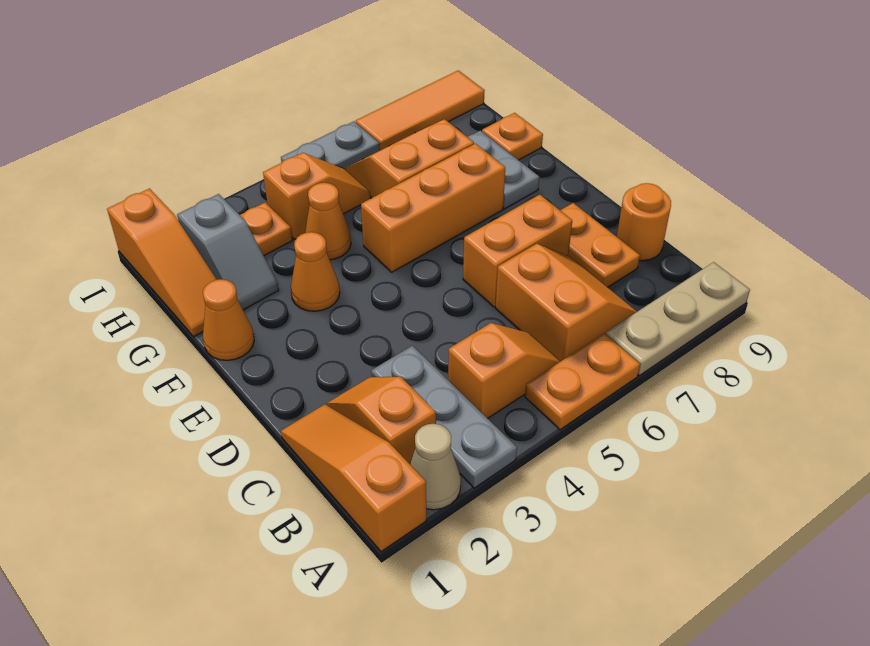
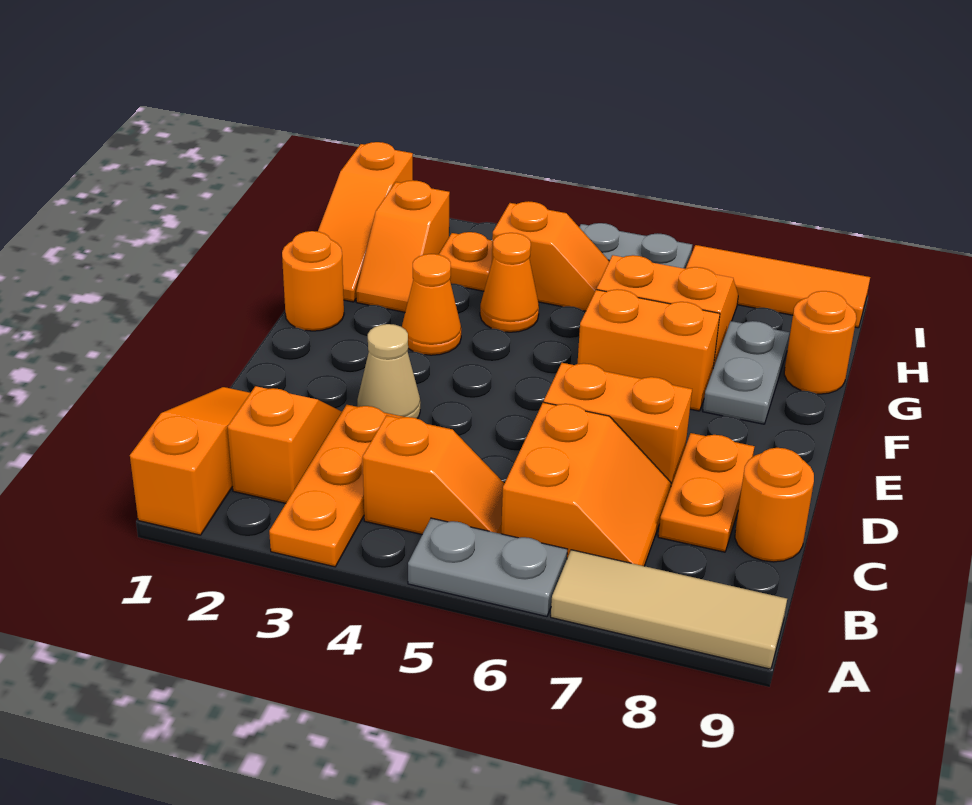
tan cone A2 level 1 -> tan cone D3 level 1
grey plate A3:C3 level 1 -> orange plate A3:C3 level 1
orange plate A5:A6 level 1 -> grey plate A5:A6 level 1
tan plate A7:A9 level 1 -> tan tile A7:A9 level 1
orange cone F1 level 1 -> orange round brick F1 level 1
orange brick F5:F7 level 1 -> orange brick F6:F7 level 1
grey slope G2:H2 level 1 top H -> orange slope G2:H2 level 1 top H
orange plate G9 level 1 -> orange round brick G9 level 1

